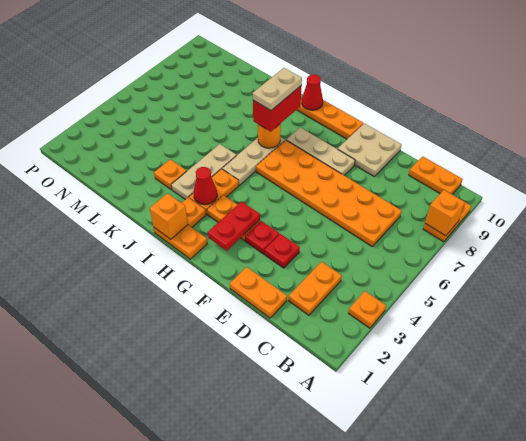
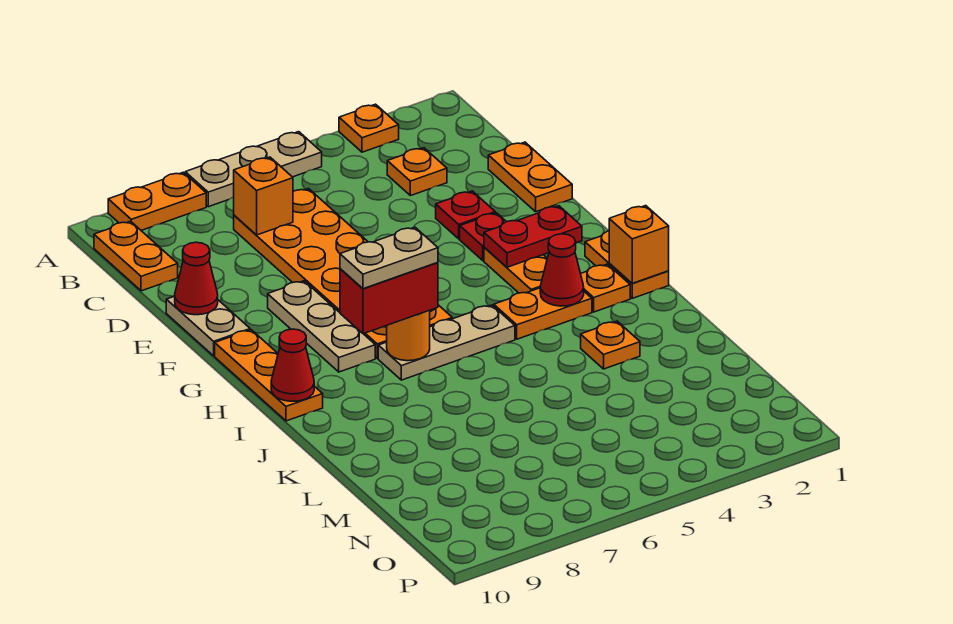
orange brick A8 level 2 -> orange brick C7 level 2
orange plate C2:C3 level 1 -> orange plate C3 level 1
tan plate E9:F10 level 1 -> tan plate E10:F10 level 1
none -> red cone E10 level 2
tan plate J3:J5 level 1 -> tan plate A5:A7 level 1

